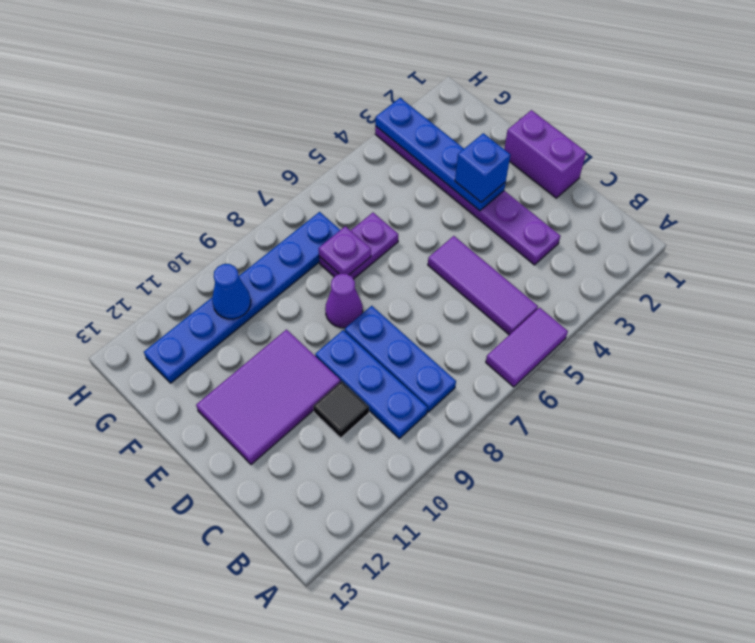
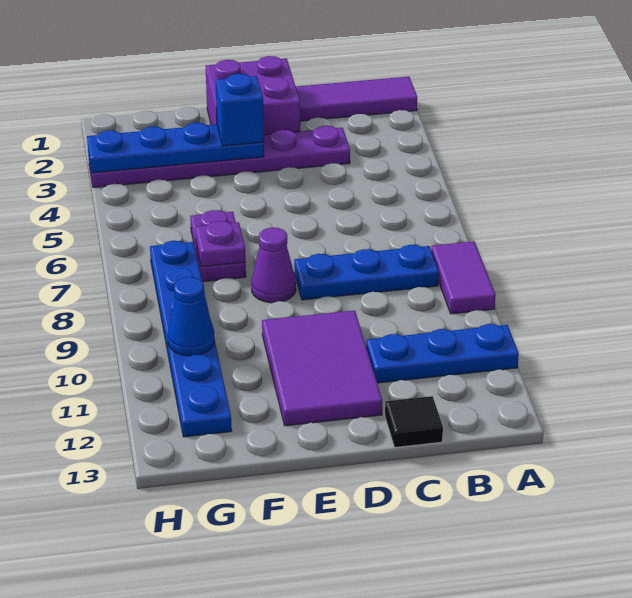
purple tile A5:A6 level 1 -> purple tile A8:A9 level 1
purple tile B5:D5 level 1 -> purple tile A1:C1 level 1
blue plate B9:D9 level 1 -> blue plate A11:C11 level 1
black tile C10 level 1 -> black tile C13 level 1
purple brick D1:E1 level 1 -> purple brick D1:E2 level 1

